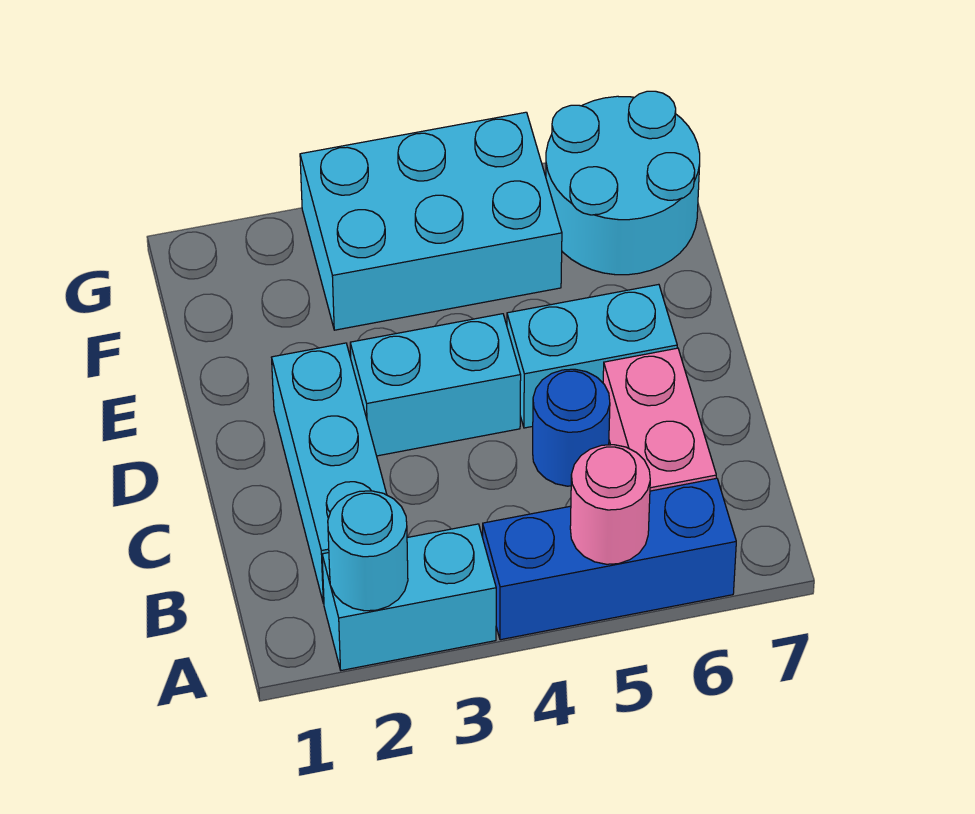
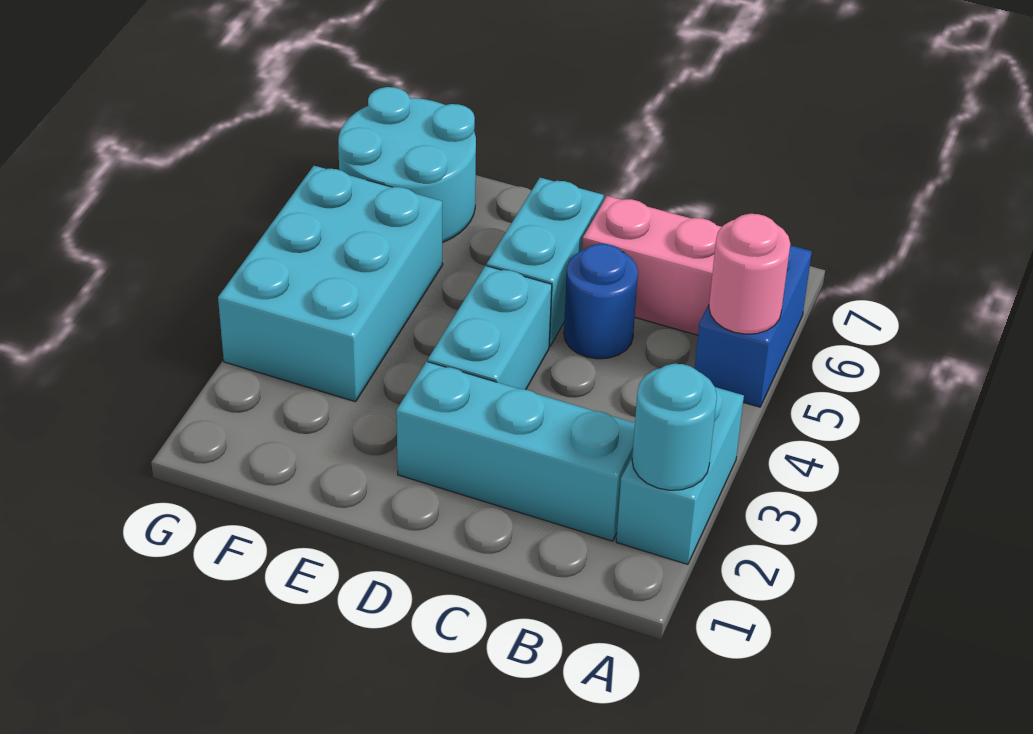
blue brick A4:A6 level 1 -> blue brick A5:A6 level 1

